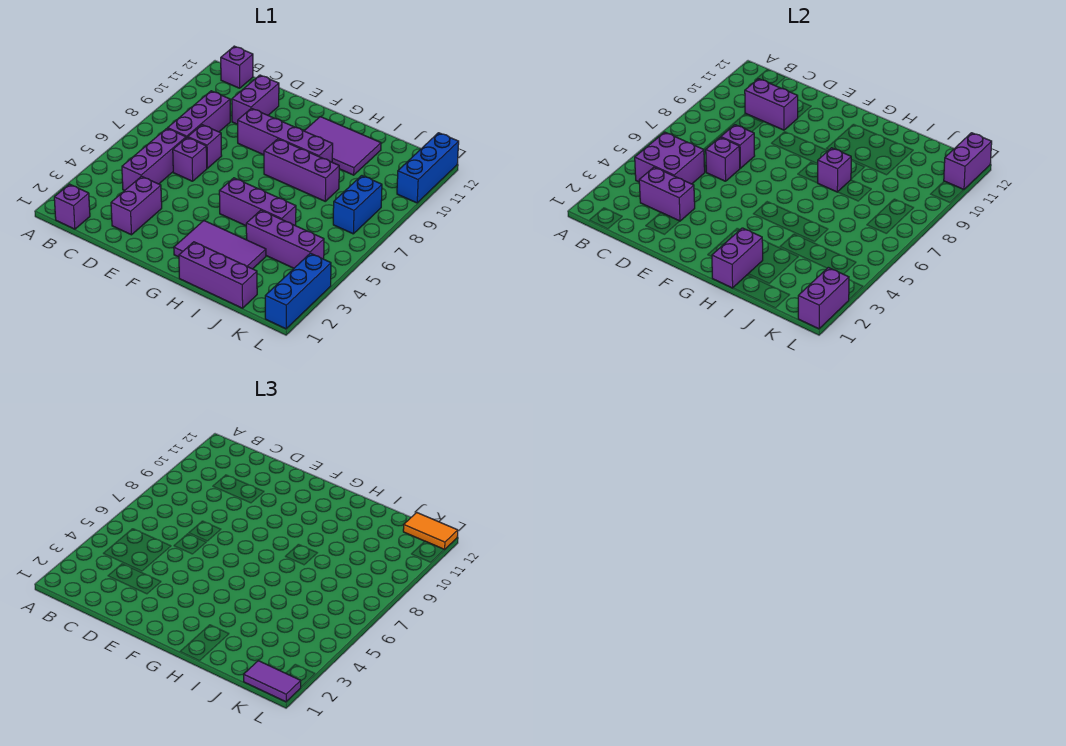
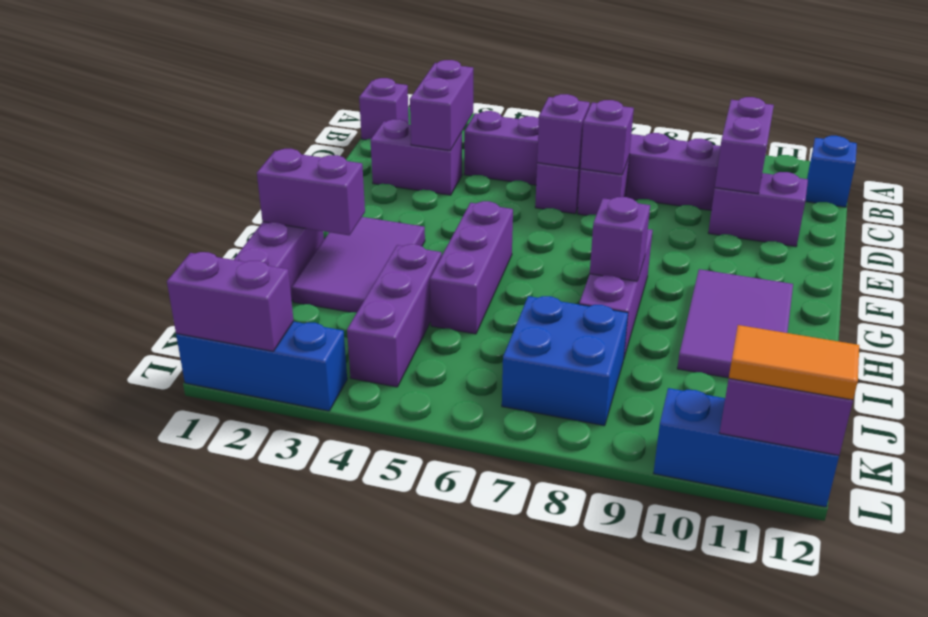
purple brick B4:C5 level 2 -> none
purple brick B12 level 1 -> blue brick B12 level 1
purple brick E9:H9 level 1 -> none
purple tile K1:L1 level 3 -> none
blue brick K7:K8 level 1 -> blue brick J7:K8 level 1
orange tile K12:L12 level 3 -> orange tile L11:L12 level 3

